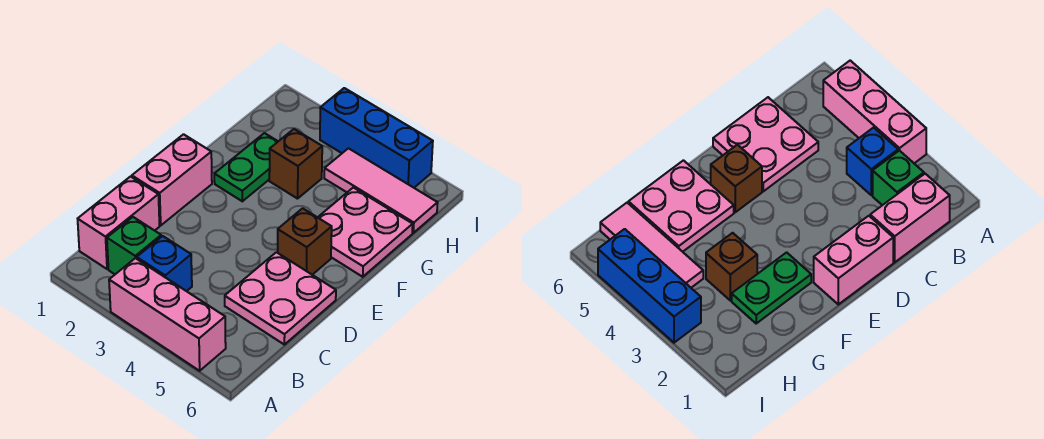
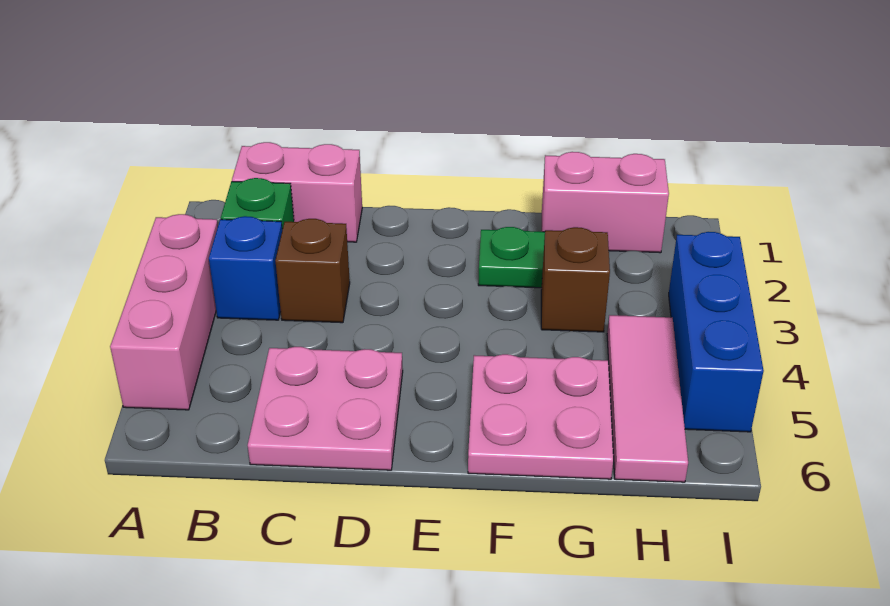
pink brick D1:E1 level 1 -> pink brick G1:H1 level 1
brown brick E5 level 1 -> brown brick C3 level 1

